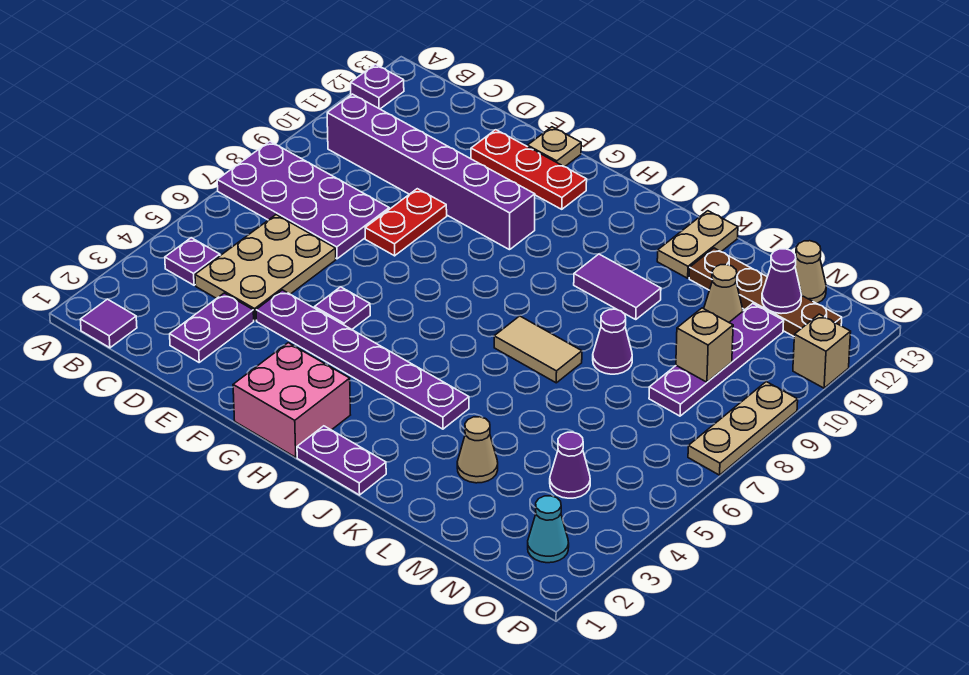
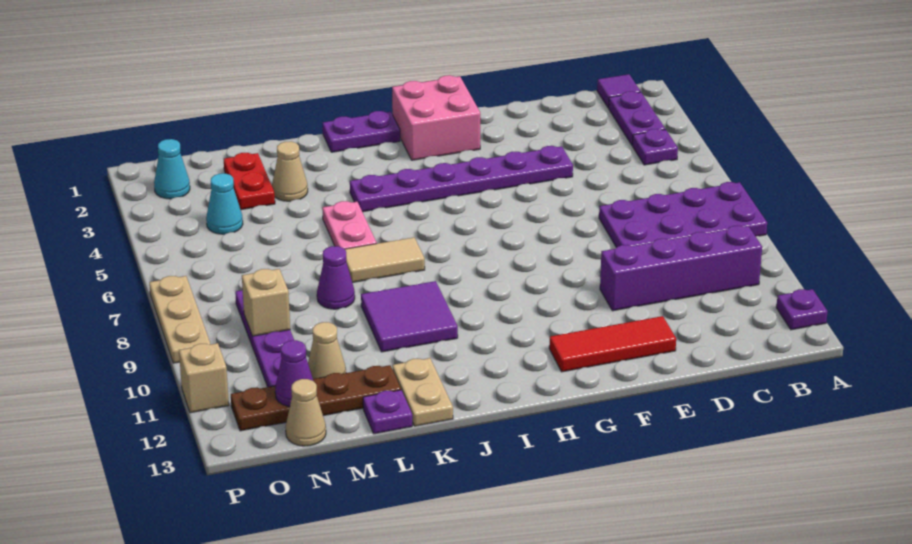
purple brick B10:G10 level 1 -> purple brick B10:E10 level 1
tan plate C4:D6 level 1 -> none
purple plate D2:D3 level 1 -> purple plate B2:B3 level 1
red plate E8:E9 level 1 -> red plate M2:M3 level 1
red plate E12:G12 level 1 -> red tile E12:G12 level 1
purple plate F5 level 1 -> purple plate L13 level 1
tan plate F13 level 1 -> none
purple tile J10:K10 level 1 -> purple tile J9:K10 level 1
none -> pink plate K5:K6 level 1
purple cone N4 level 1 -> cyan cone N4 level 1

